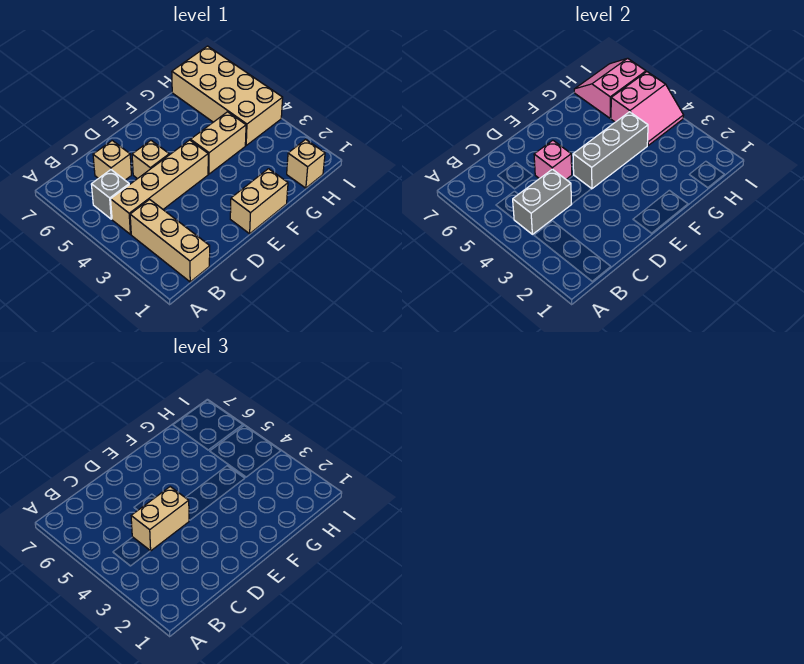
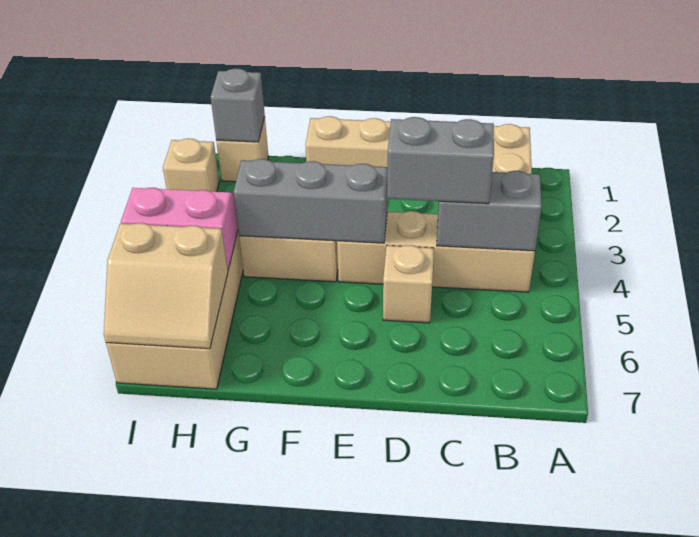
grey brick B5 level 1 -> grey brick H1 level 2
tan brick C4:D4 level 3 -> grey brick C4:D4 level 3
tan brick C6 level 1 -> tan brick I2 level 1
pink brick D5 level 2 -> none
pink slope H6:I7 level 2 top 6 -> tan slope H6:I7 level 2 top 6

